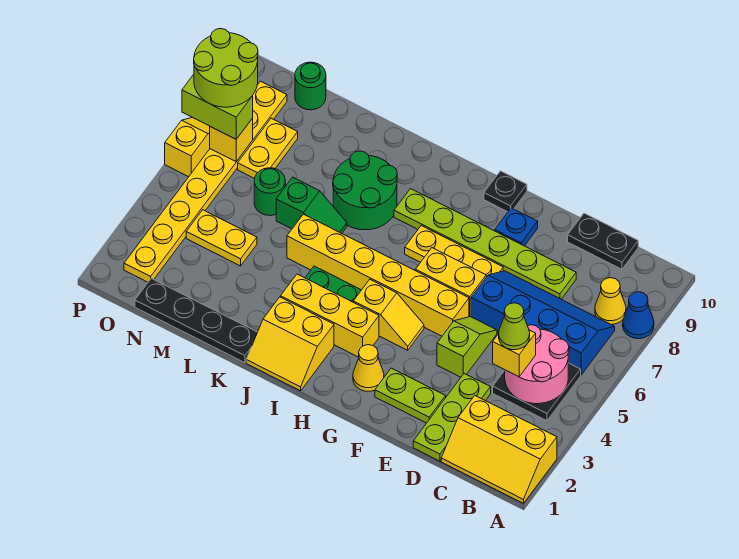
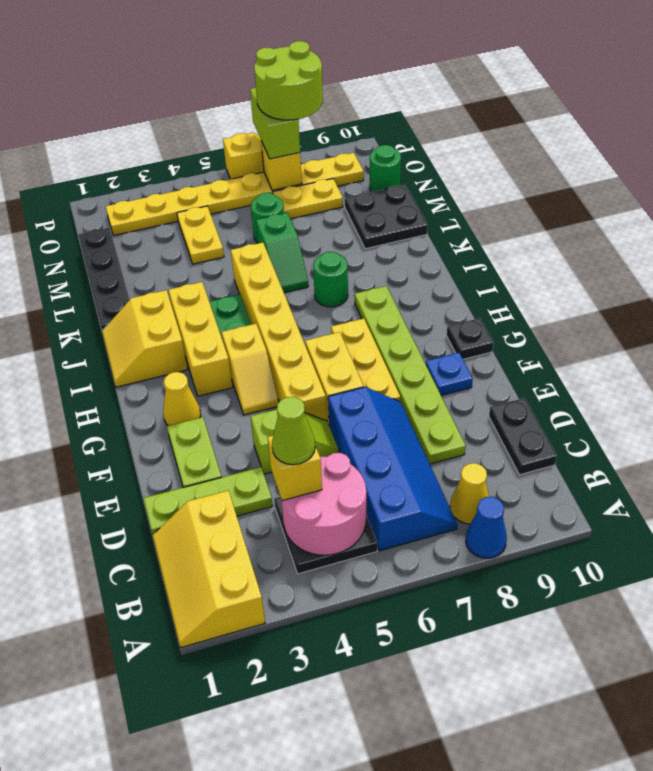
green round brick J7:K8 level 1 -> green round brick J7 level 1
none -> black plate L9:M10 level 1

